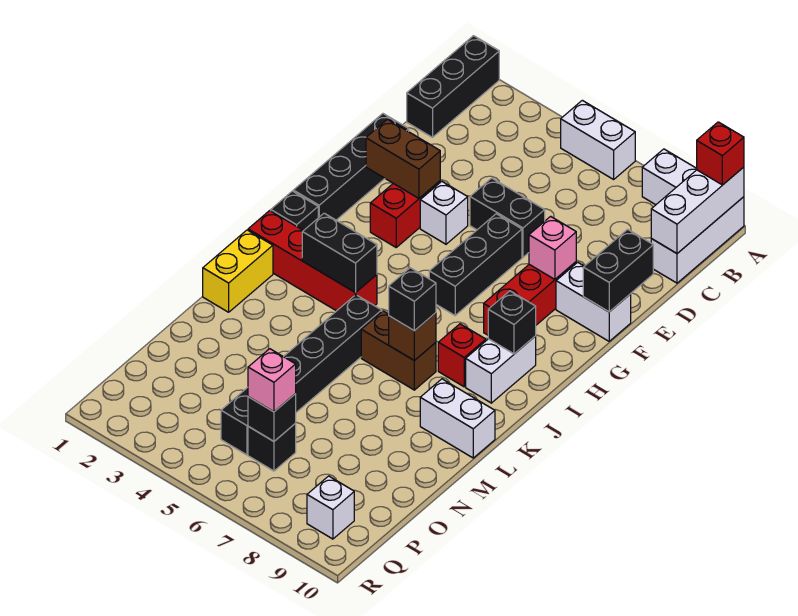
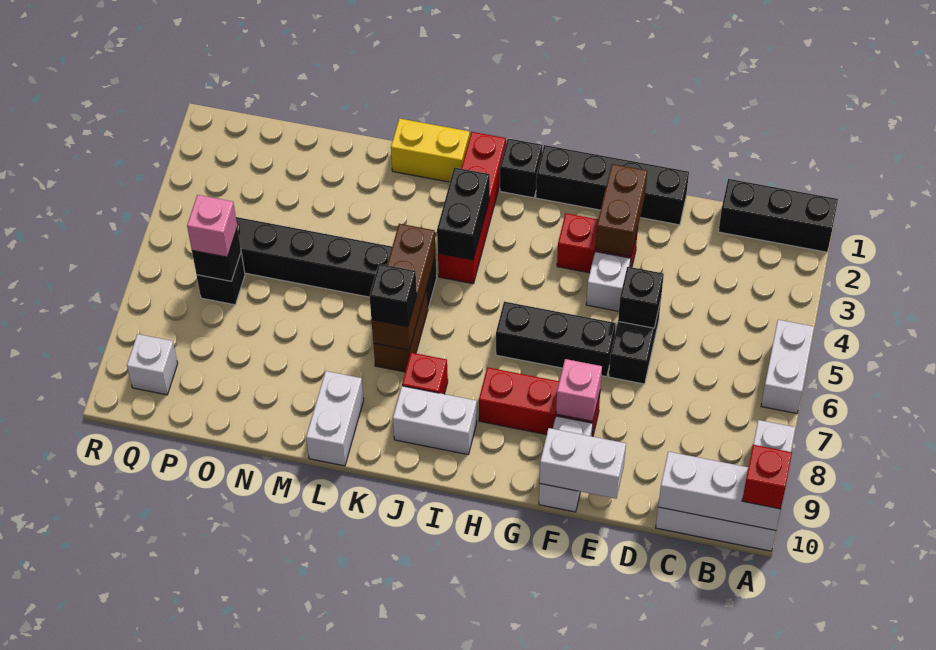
black brick E10:F10 level 2 -> white brick E10:F10 level 2
black brick I9 level 2 -> black brick E5 level 2
brown brick K7 level 2 -> brown brick K5:K7 level 2

